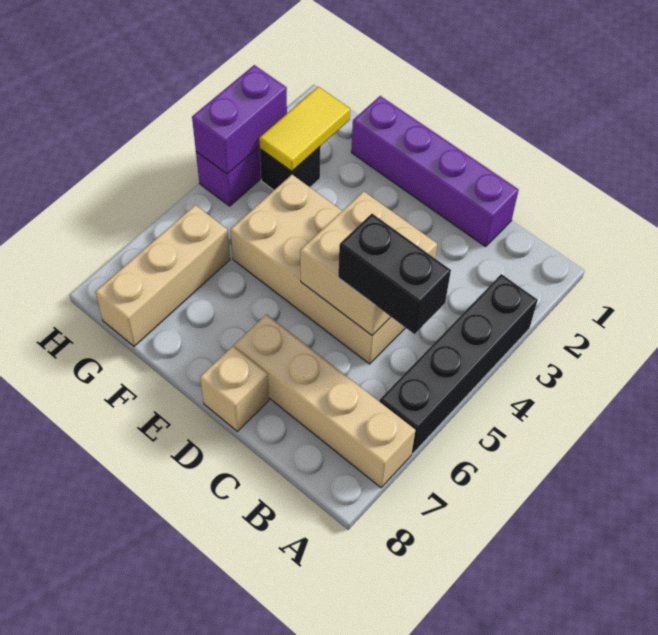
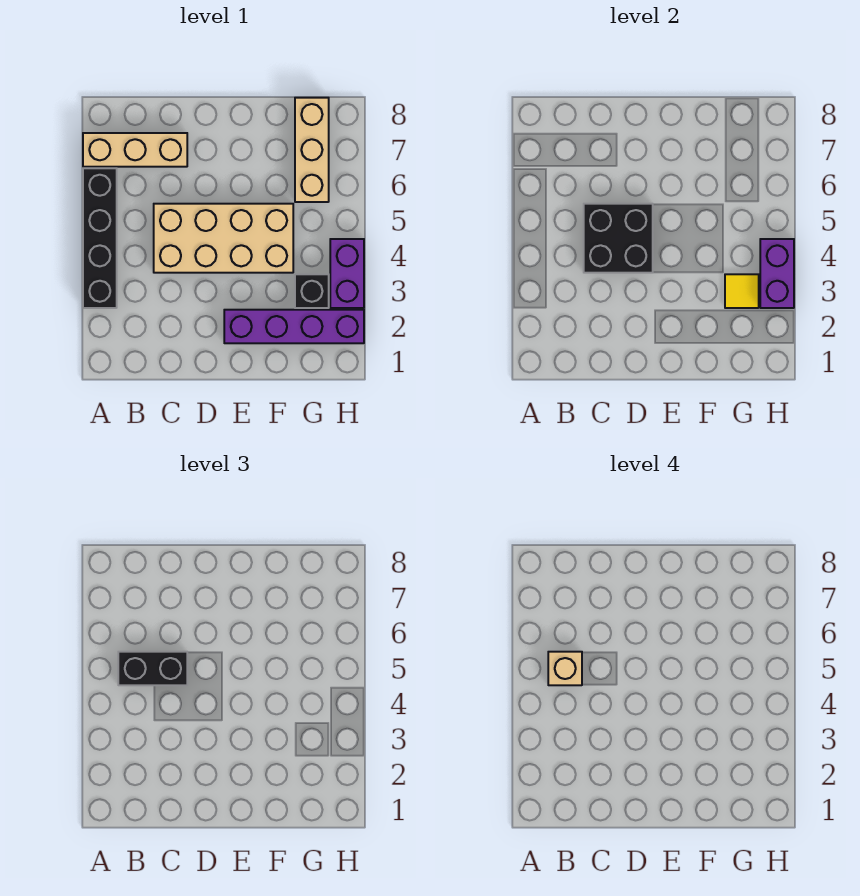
tan brick A7:D7 level 1 -> tan brick A7:C7 level 1
purple brick C1:F1 level 1 -> purple brick E2:H2 level 1
tan brick C4:D5 level 2 -> black brick C4:D5 level 2
tan brick D8 level 1 -> tan brick B5 level 4
yellow tile G2:G3 level 2 -> yellow tile G3 level 2

